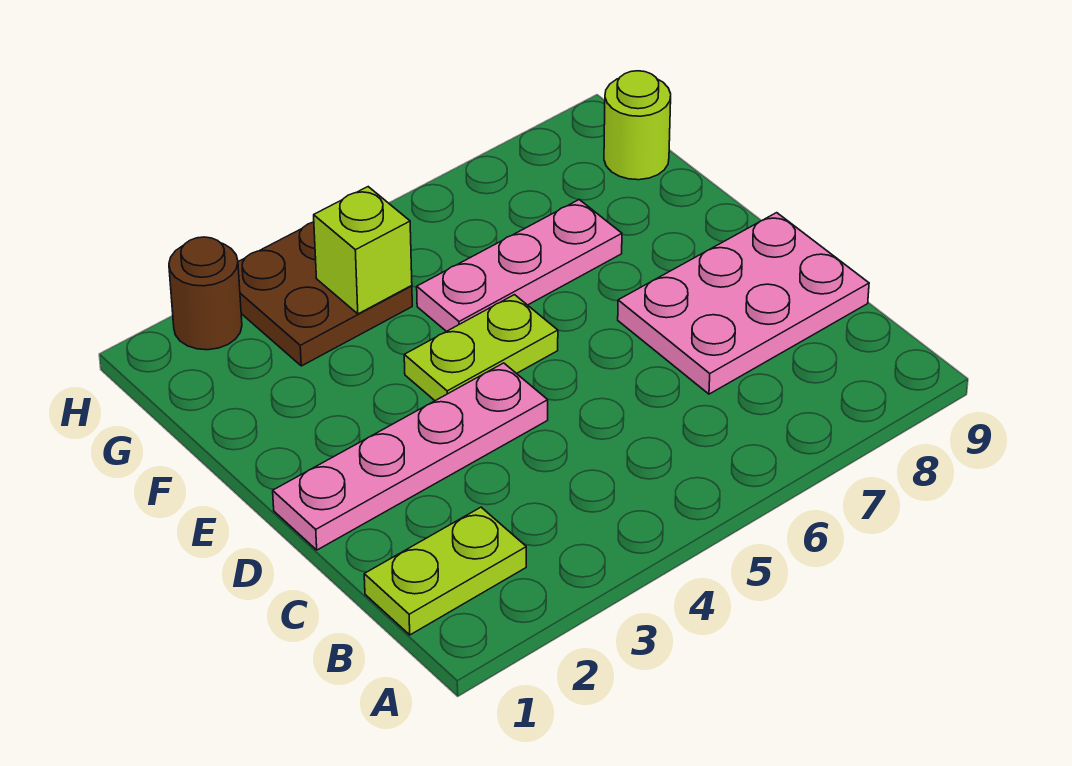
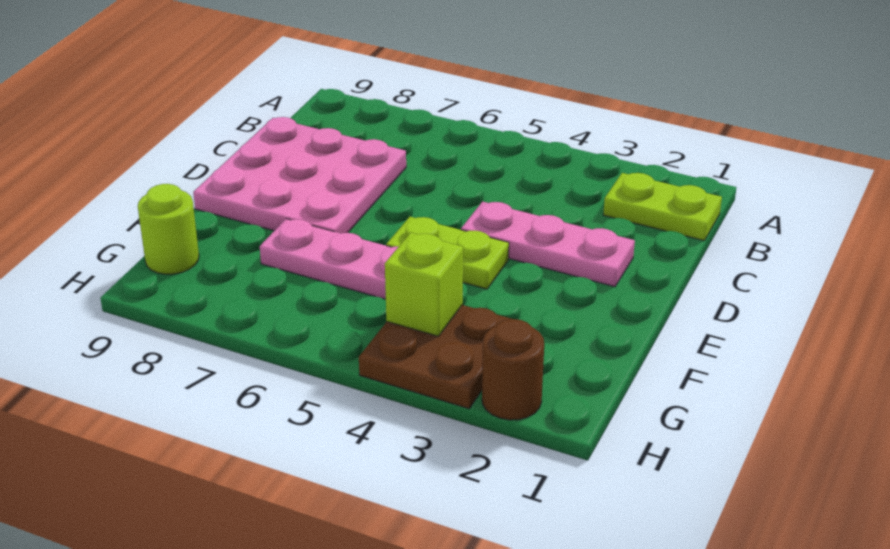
pink plate C7:D9 level 1 -> pink plate C7:E9 level 1
pink plate D1:D4 level 1 -> pink plate D2:D4 level 1

